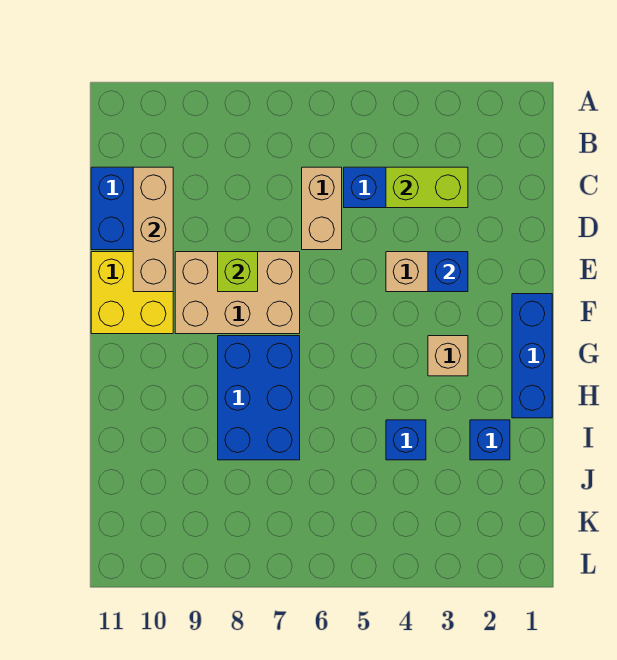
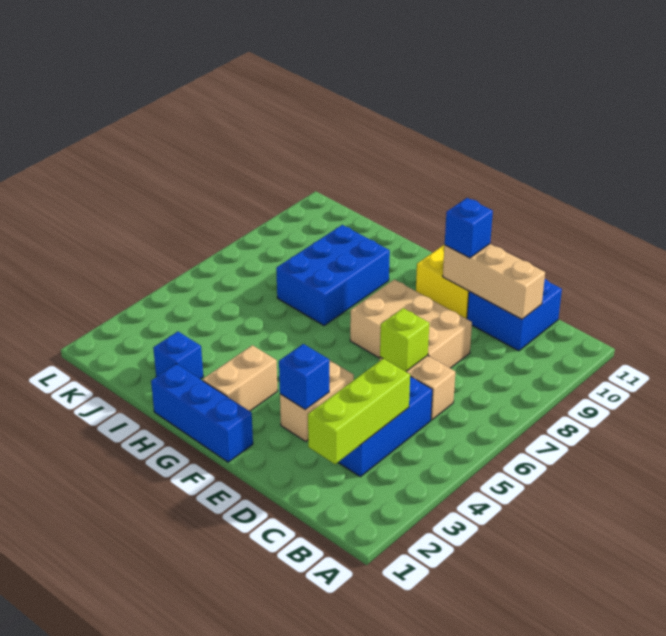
lime brick C3:C4 level 2 -> lime brick C2:C4 level 2
tan brick E7:F9 level 1 -> tan brick D7:F8 level 1
lime brick E8 level 2 -> lime brick D6 level 2
tan brick G3 level 1 -> tan brick G2:G3 level 1
blue brick G7:I8 level 1 -> blue brick H7:I9 level 1
blue brick I4 level 1 -> blue brick E10 level 3

